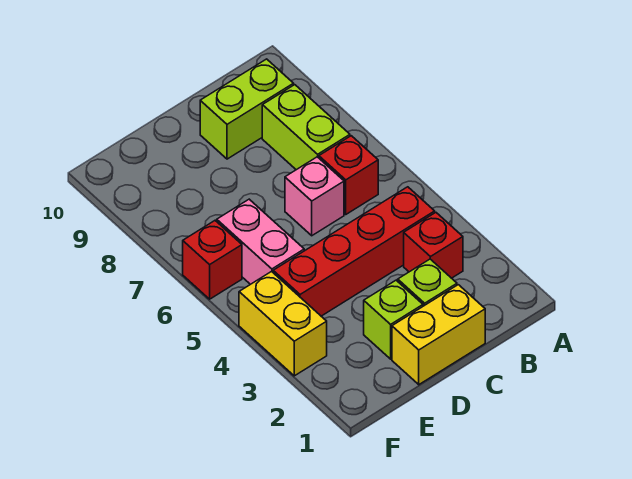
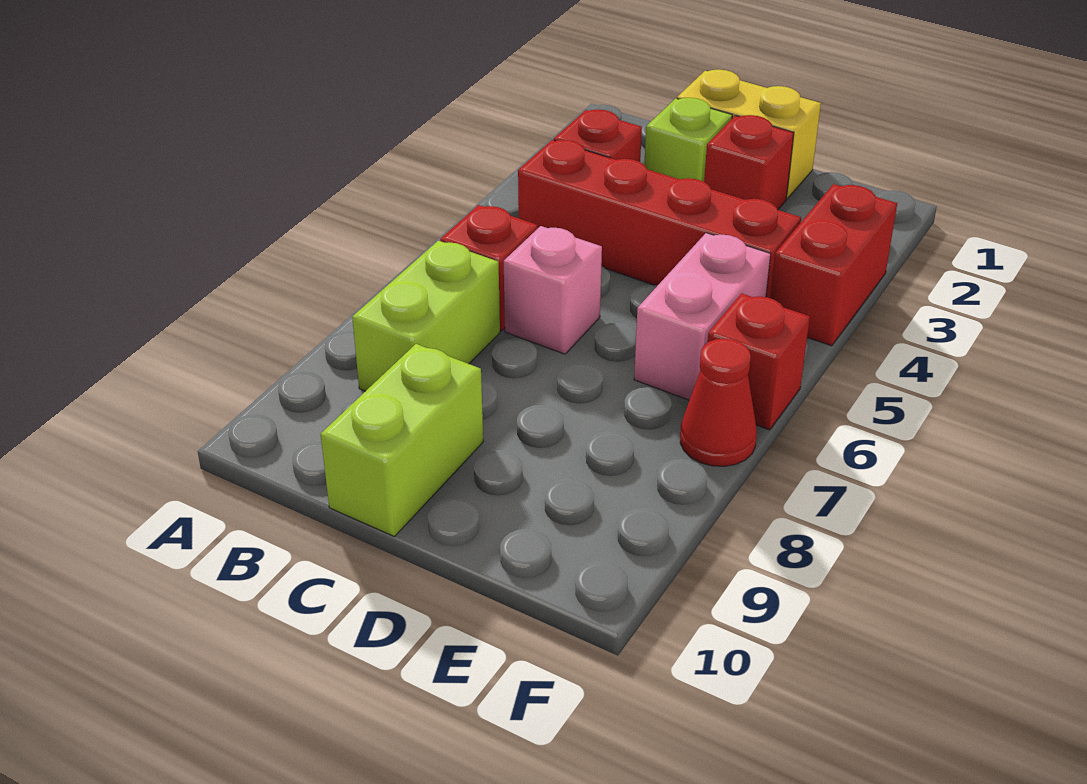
lime brick B9:C9 level 1 -> lime brick C9:C10 level 1
lime brick D2 level 1 -> red brick D2 level 1
yellow brick F3:F4 level 1 -> red brick F3:F4 level 1
none -> red cone F7 level 1

